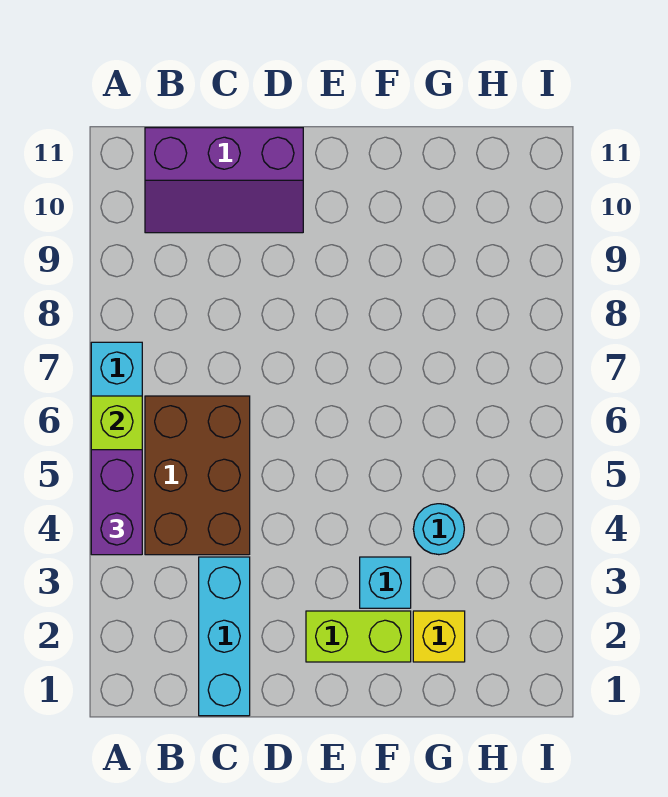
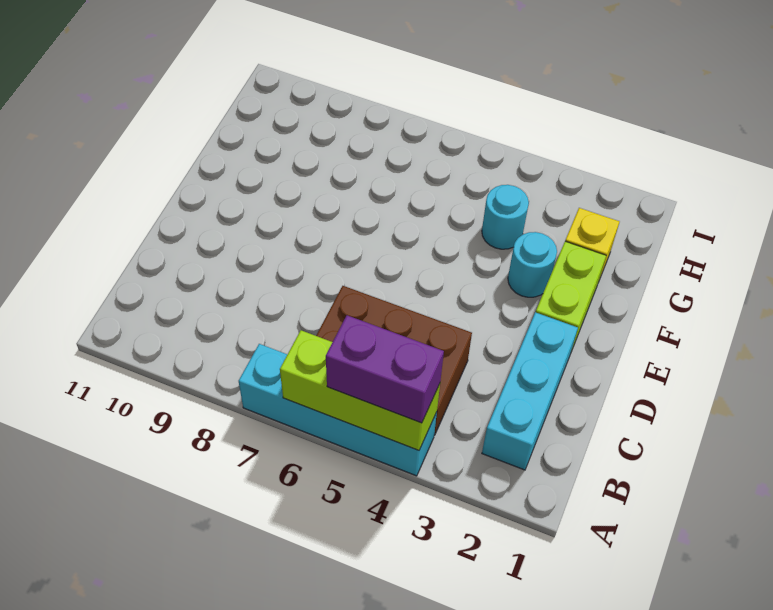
purple slope B10:D11 level 1 top 11 -> none
cyan brick C1:C3 level 1 -> cyan brick B2:D2 level 1
cyan brick F3 level 1 -> cyan round brick F3 level 1

